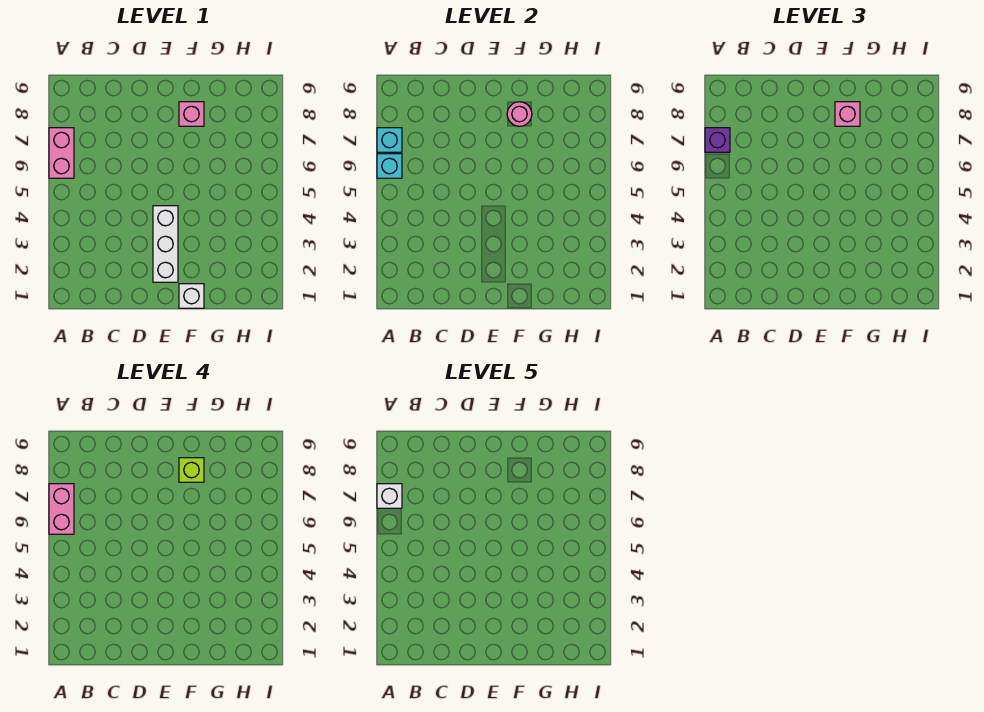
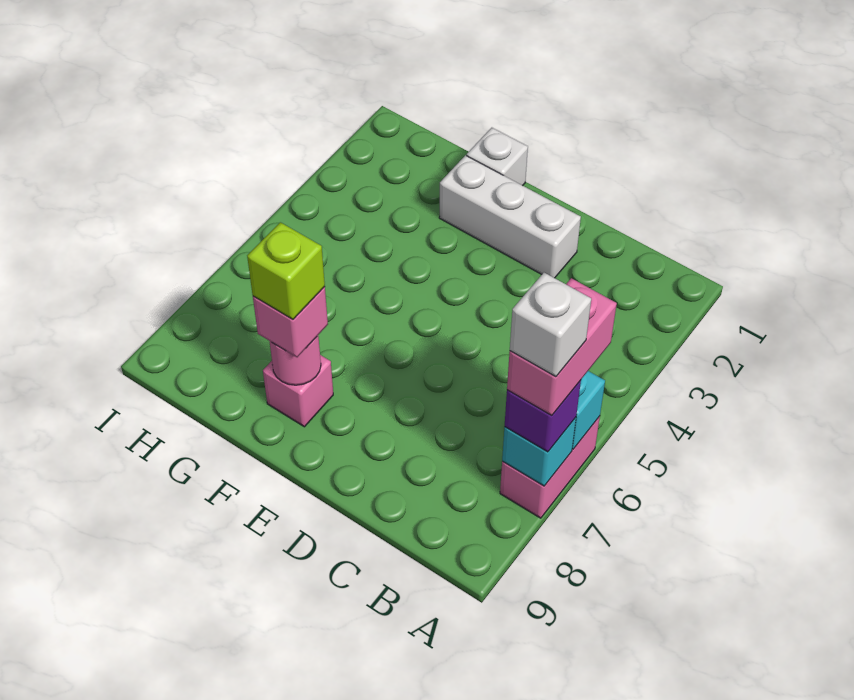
white brick E2:E4 level 1 -> white brick D2:F2 level 1

